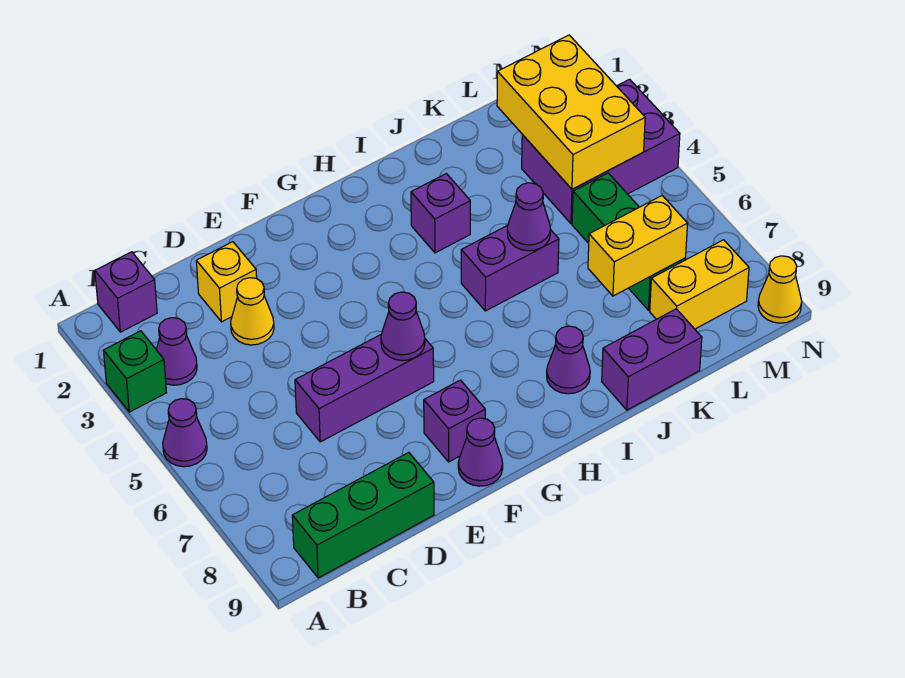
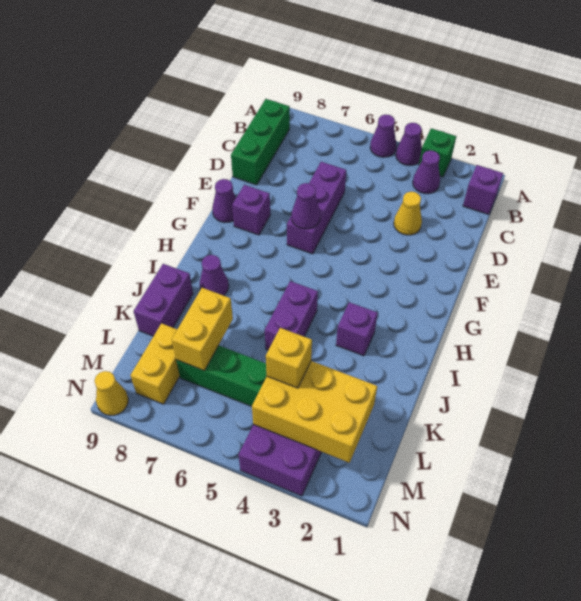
yellow brick D2 level 1 -> yellow brick L4 level 3
purple cone J5 level 2 -> purple cone A4 level 1

